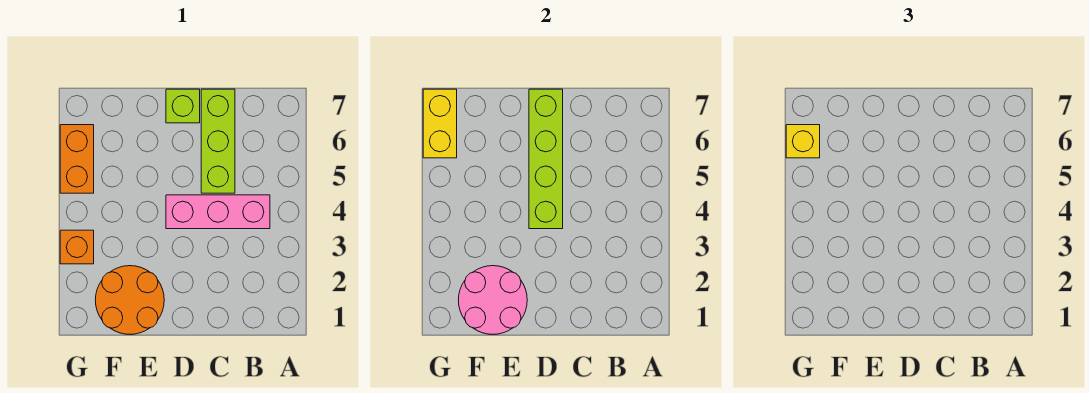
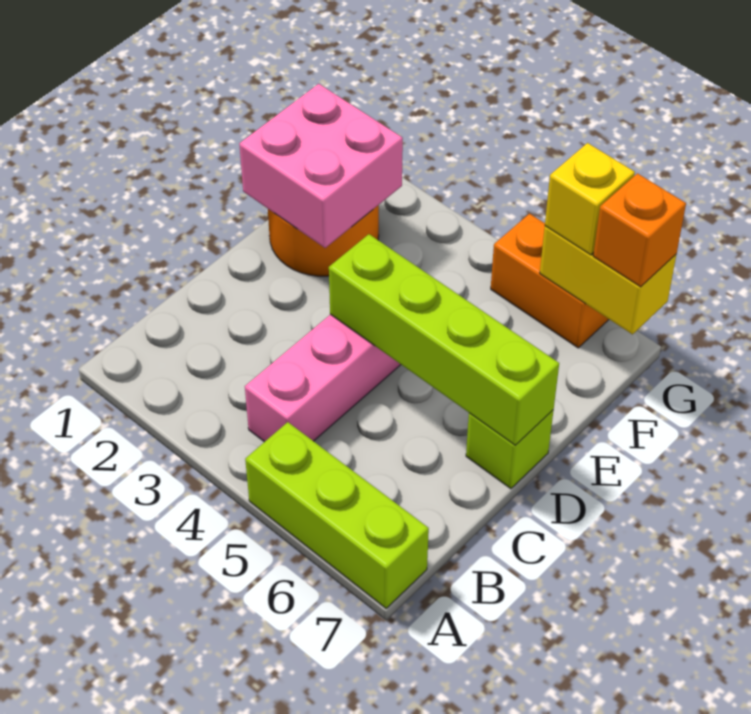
lime brick C5:C7 level 1 -> lime brick A5:A7 level 1
pink round brick E1:F2 level 2 -> pink brick E1:F2 level 2
orange brick G3 level 1 -> orange brick G7 level 3

